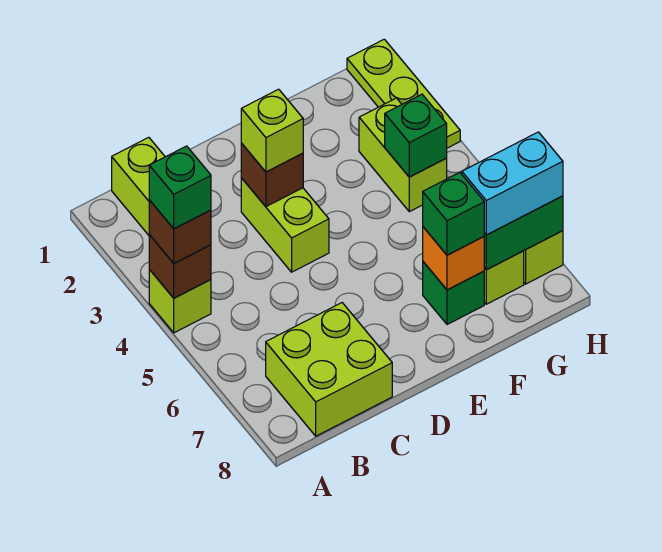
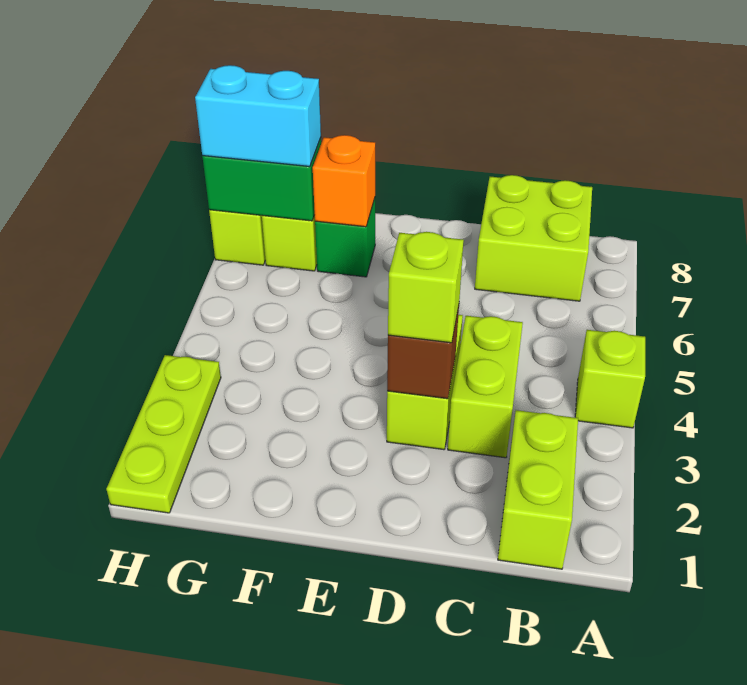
brown brick A4 level 2 -> none
brown brick A4 level 3 -> none
green brick A4 level 4 -> none
green brick F7 level 3 -> none
lime brick G3:G4 level 1 -> lime brick C3:C4 level 1
green brick G4 level 2 -> none

